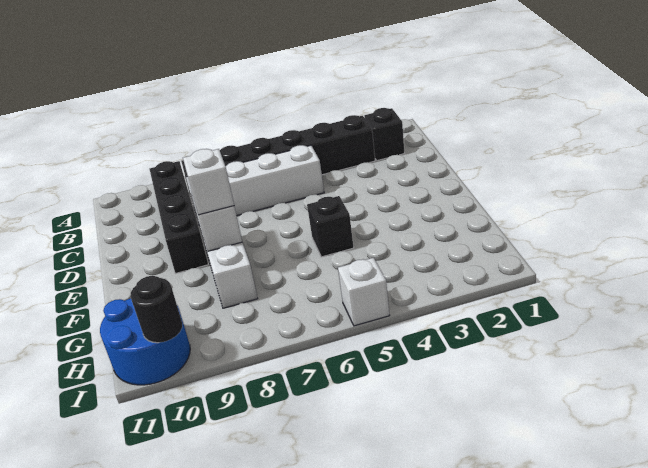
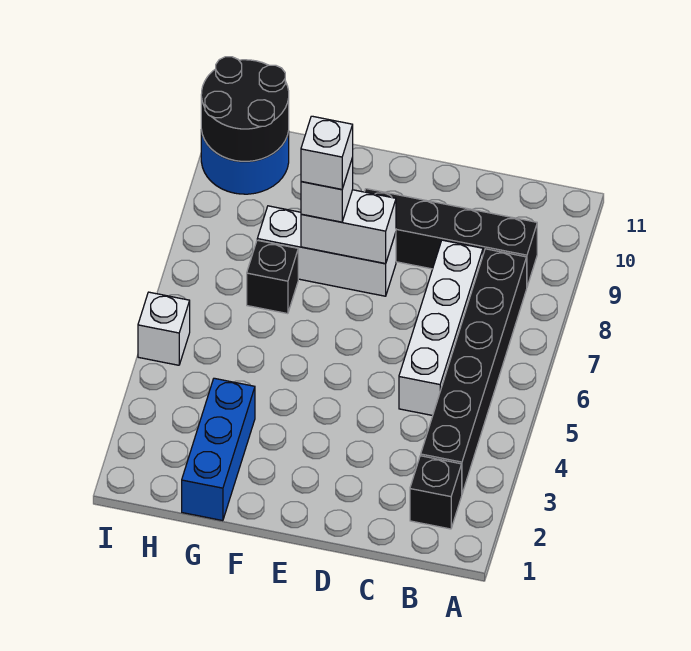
black brick F5 level 1 -> black brick G7 level 1
none -> white brick F8 level 4
none -> blue brick G1:G3 level 1
black round brick I10 level 2 -> black round brick H10:I11 level 2

